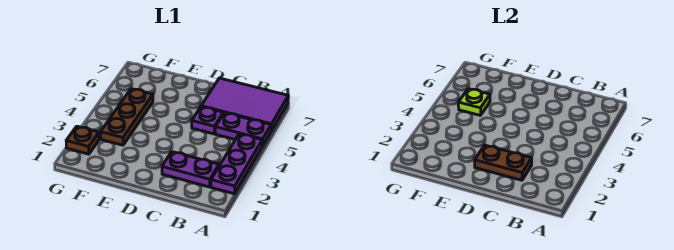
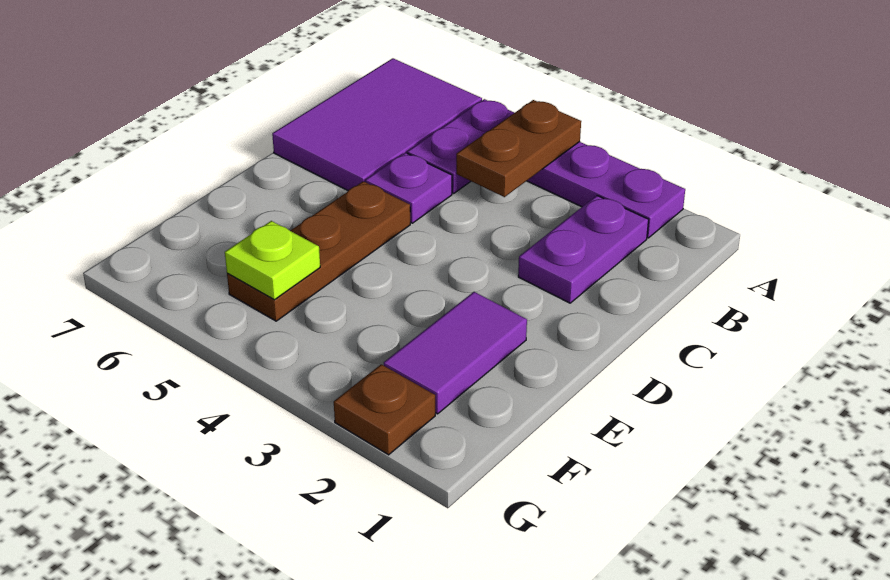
brown plate C2:D2 level 2 -> brown plate A4:B4 level 2
none -> purple tile E2:F2 level 1
brown plate F3:F5 level 1 -> brown plate D5:F5 level 1

